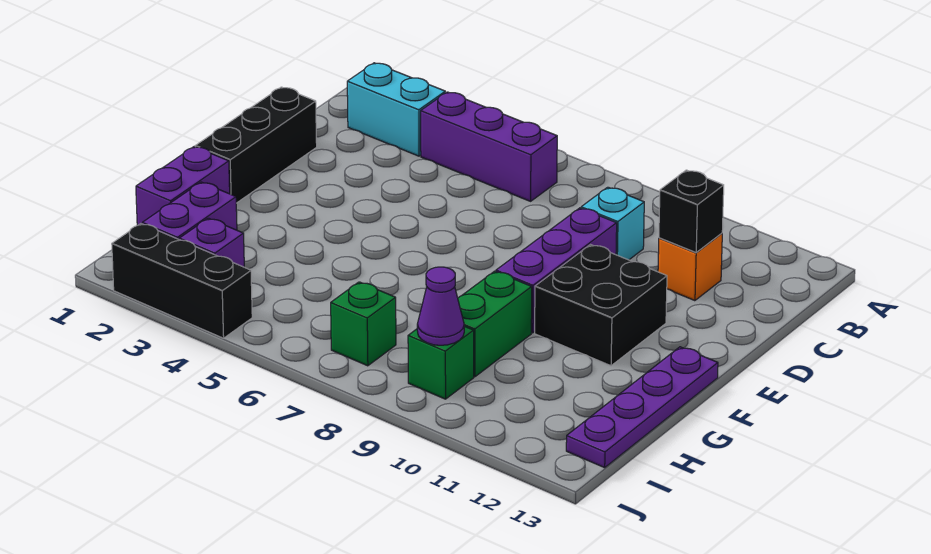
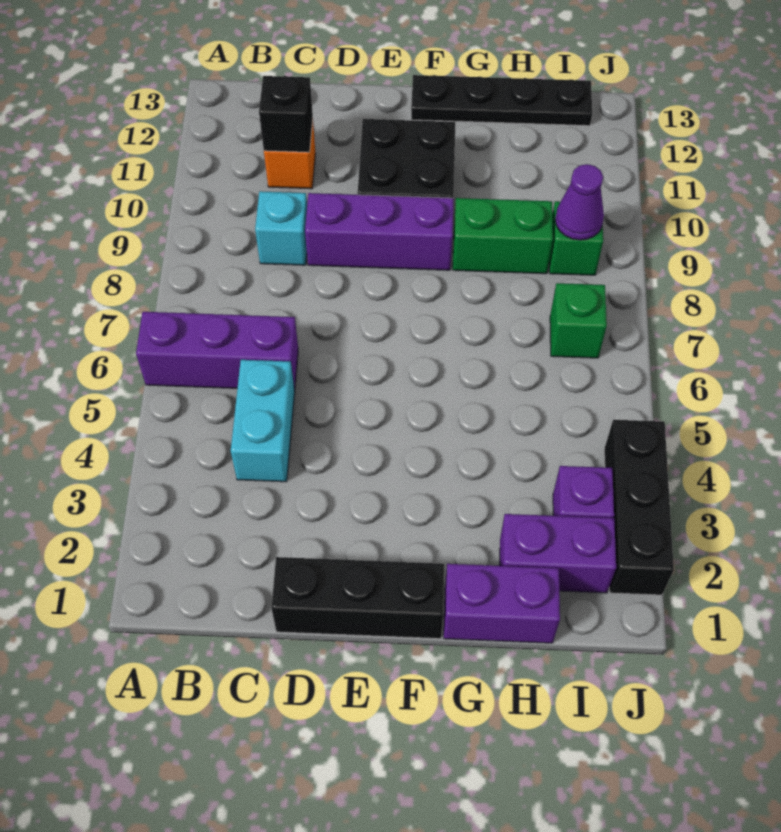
cyan brick B2:B3 level 1 -> cyan brick C4:C5 level 1
purple brick B4:B6 level 1 -> purple brick A6:C6 level 1
purple plate F13:I13 level 1 -> black plate F13:I13 level 1

